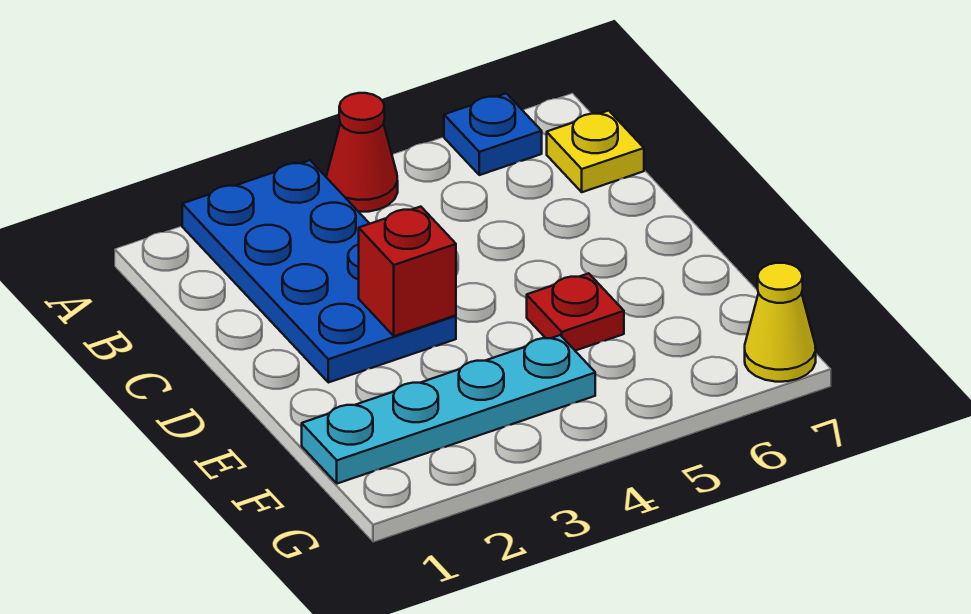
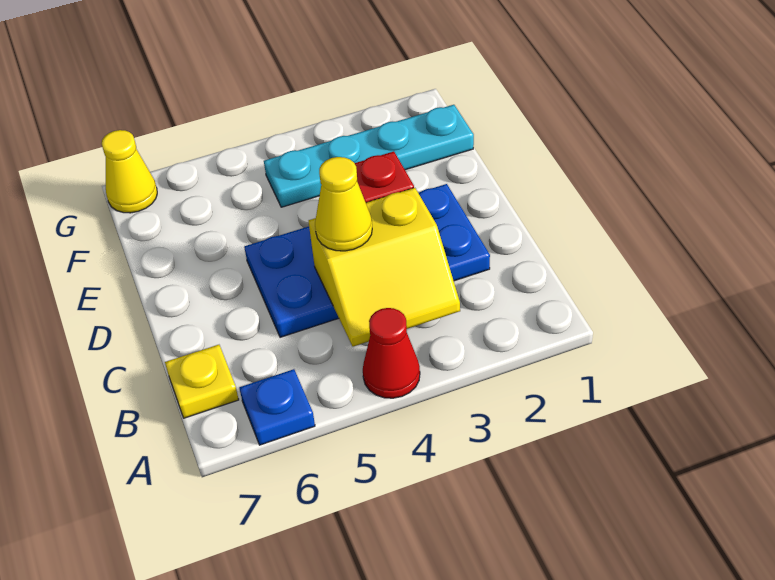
blue plate A2:D3 level 1 -> blue plate C2:D5 level 1
none -> yellow slope B3:C4 level 2 top C
none -> yellow cone C4 level 3
red plate E5 level 1 -> none

